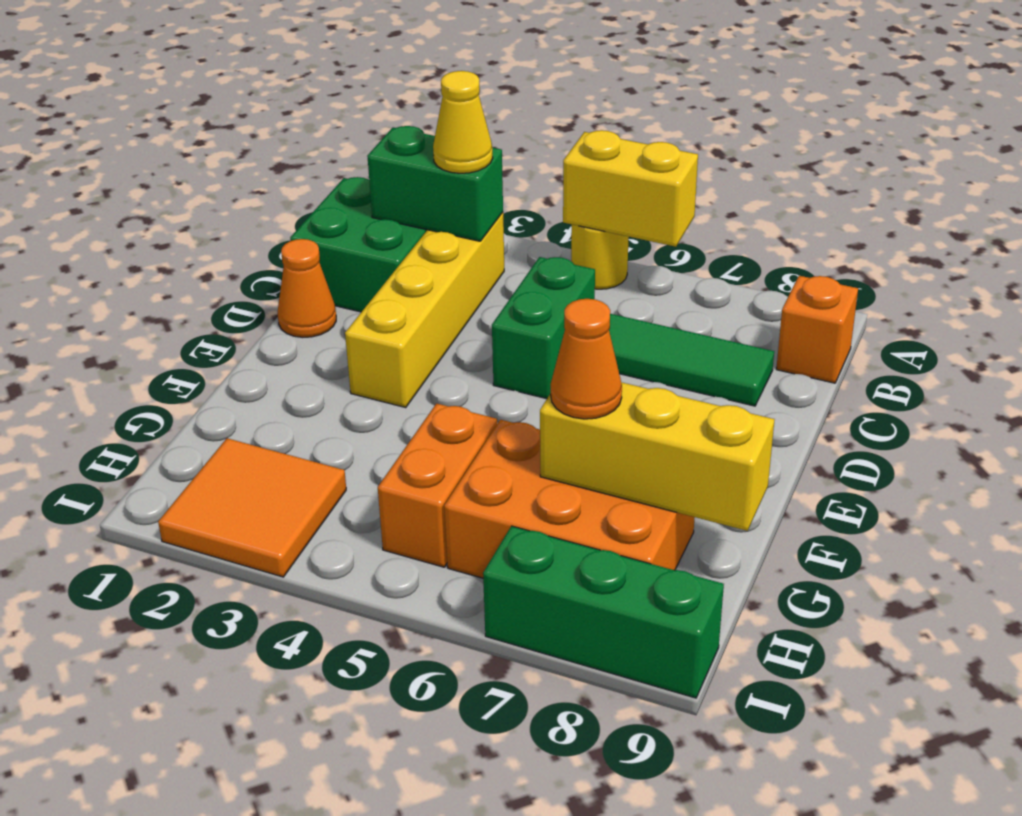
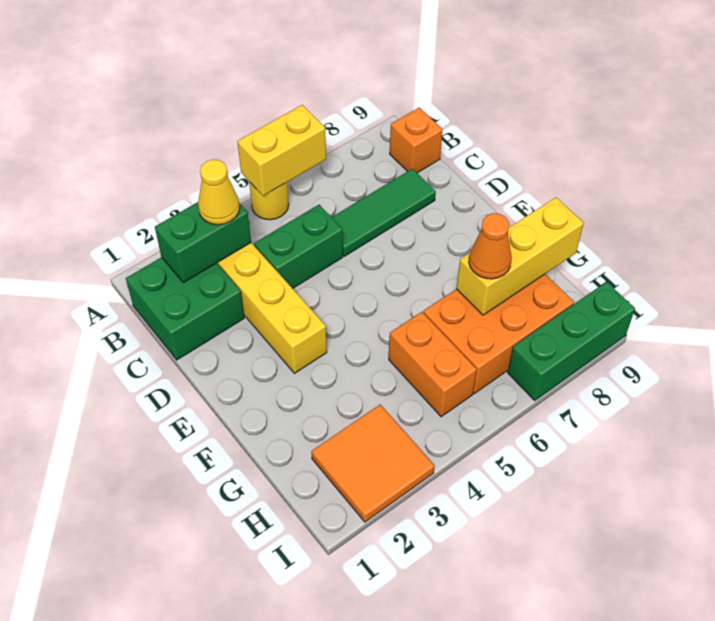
green brick C5:D5 level 1 -> green brick C4:C5 level 1
orange cone D1 level 1 -> none

